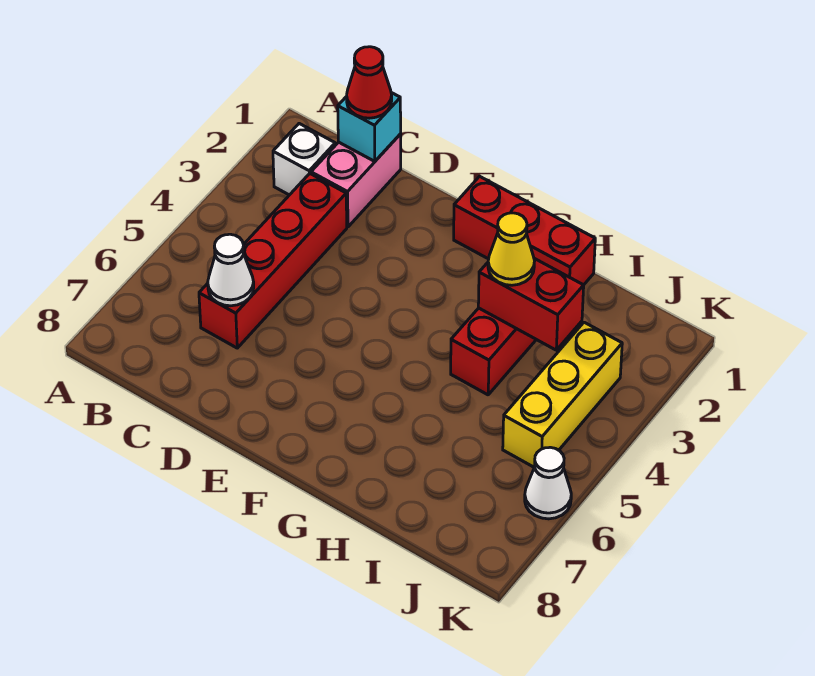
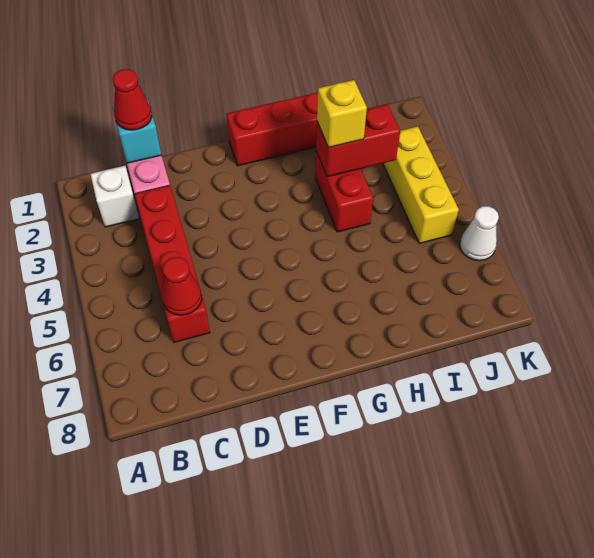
white cone C6 level 2 -> red cone C6 level 2
yellow cone H3 level 3 -> yellow brick H3 level 3

